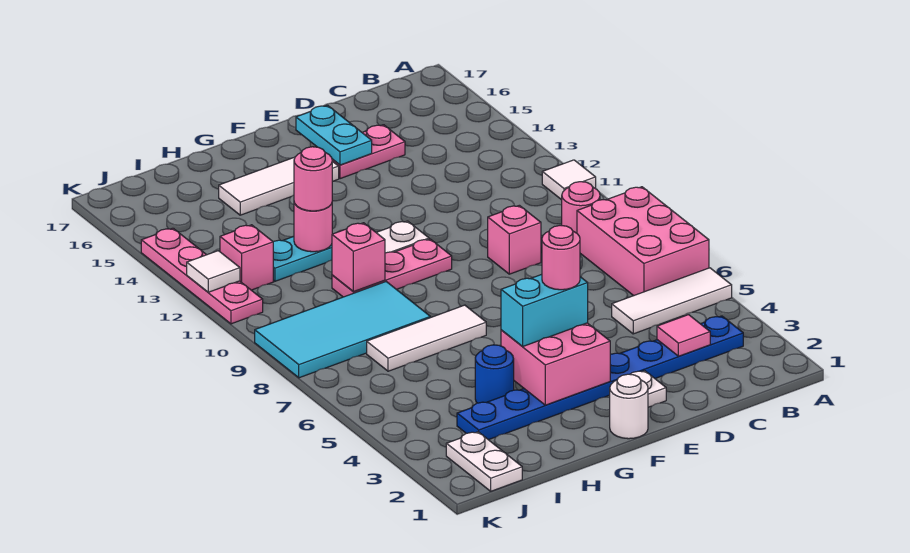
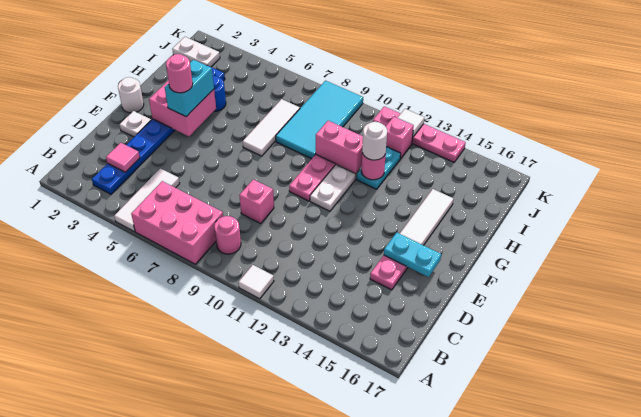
pink brick H10 level 2 -> pink brick H10:H11 level 2
pink round brick H12 level 3 -> white round brick H12 level 3

